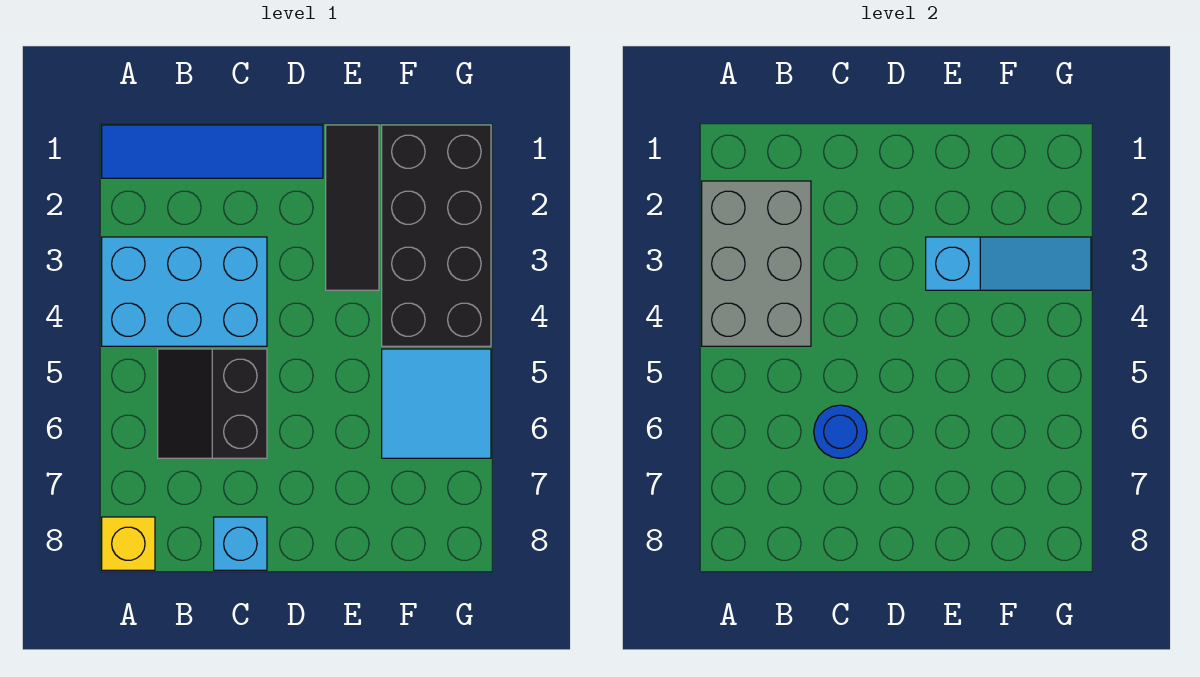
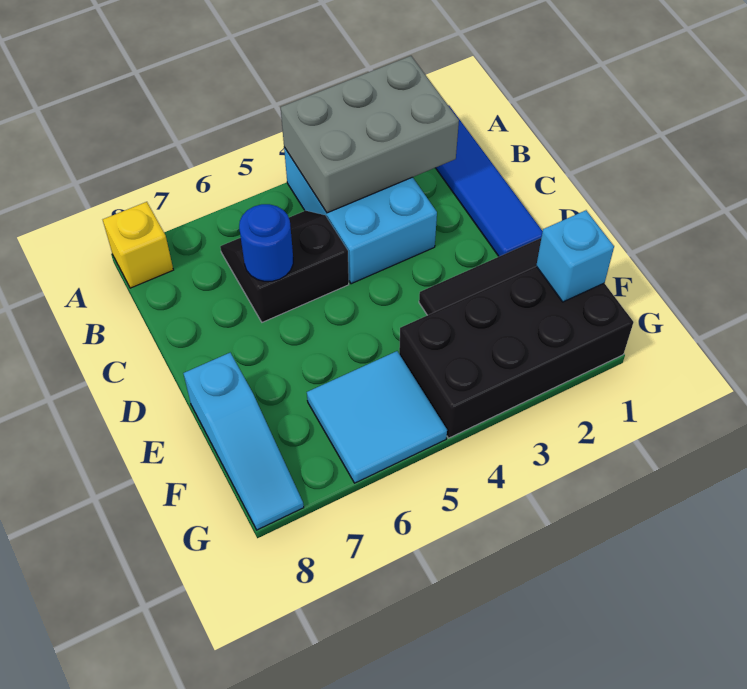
cyan brick C8 level 1 -> cyan brick F1 level 2
cyan slope E3:G3 level 2 top E -> cyan slope E8:G8 level 1 top E

